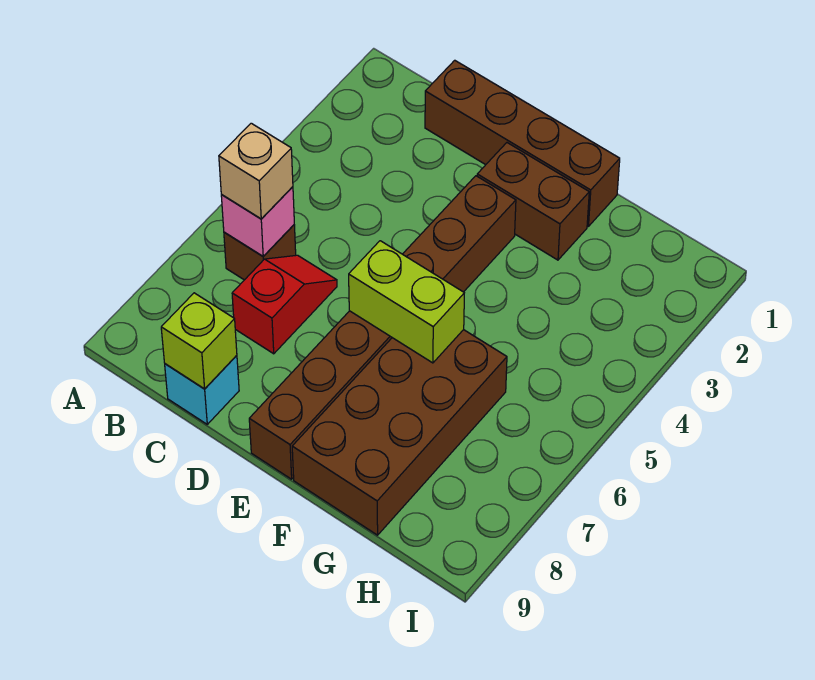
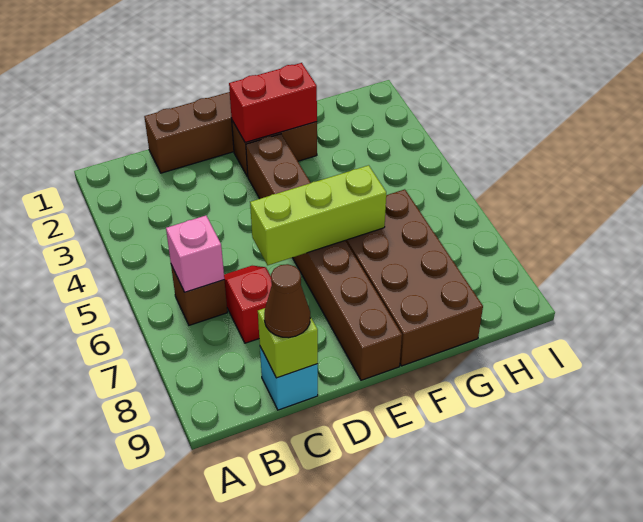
tan brick B6 level 3 -> none
none -> brown cone C9 level 3
none -> red brick E2:F2 level 2
lime brick E6:F6 level 2 -> lime brick D6:F6 level 2

